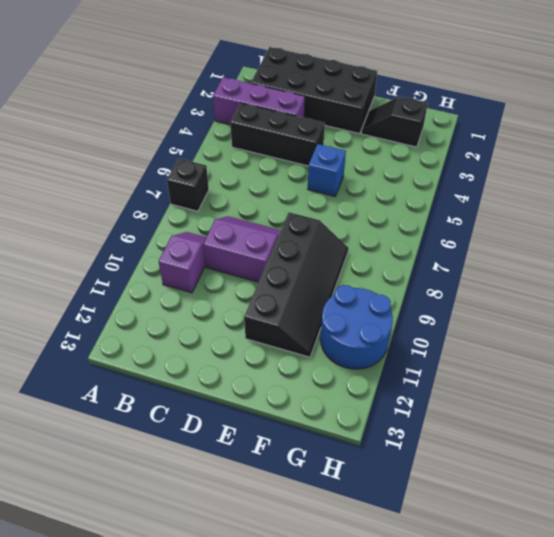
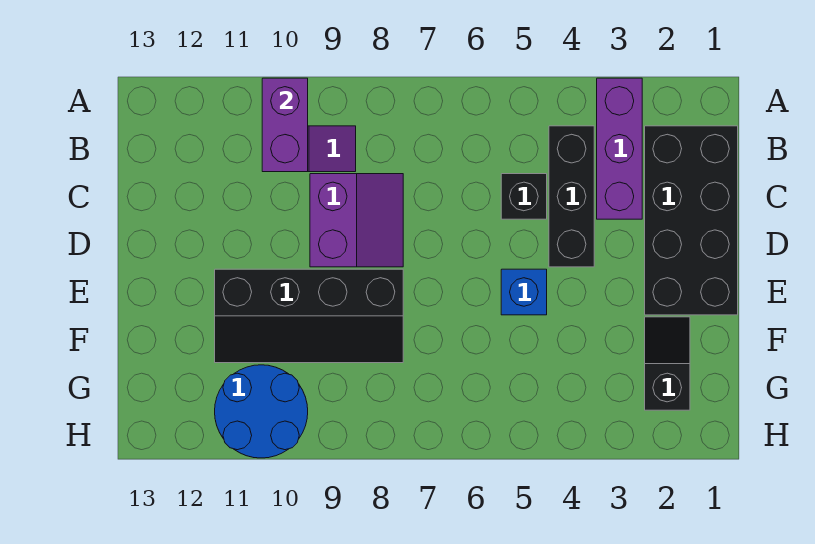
black brick A7 level 1 -> black brick C5 level 1
none -> purple brick A10:B10 level 2

